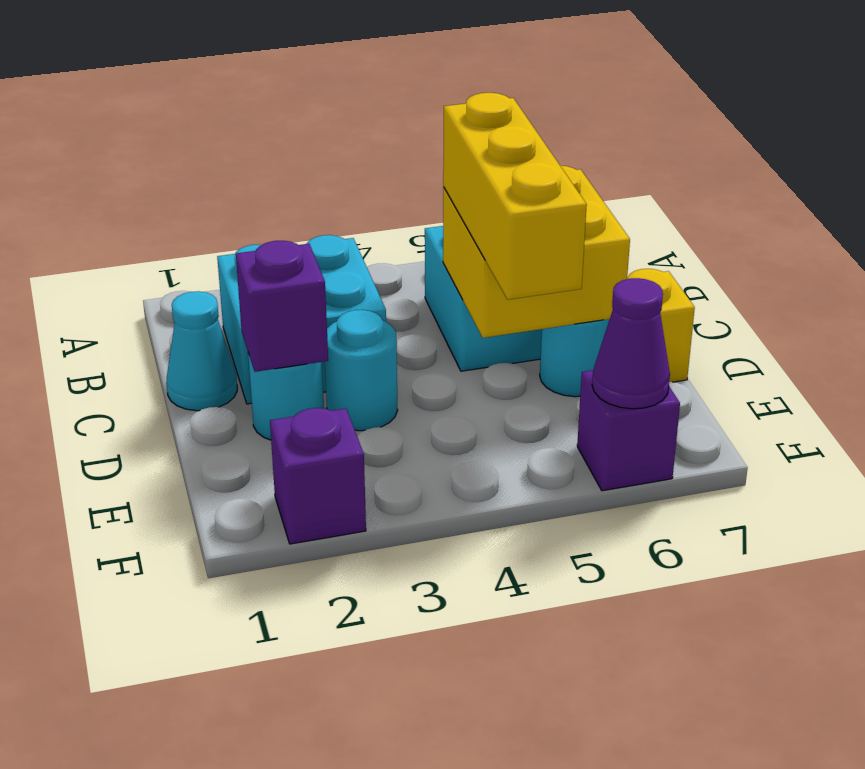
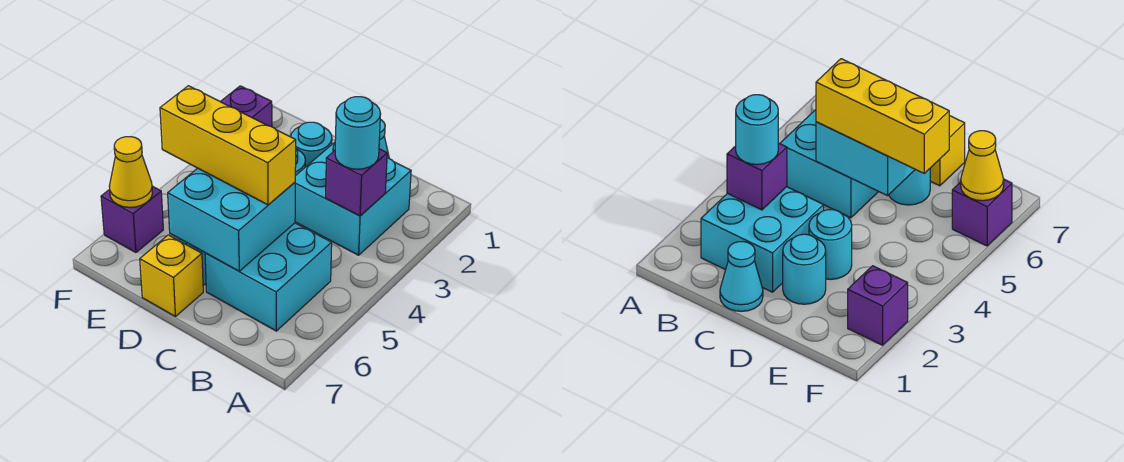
none -> cyan round brick B3 level 3
yellow brick C5:D6 level 2 -> cyan brick C5:D6 level 2
purple brick D2 level 2 -> purple brick B3 level 2
purple cone F6 level 2 -> yellow cone F6 level 2

